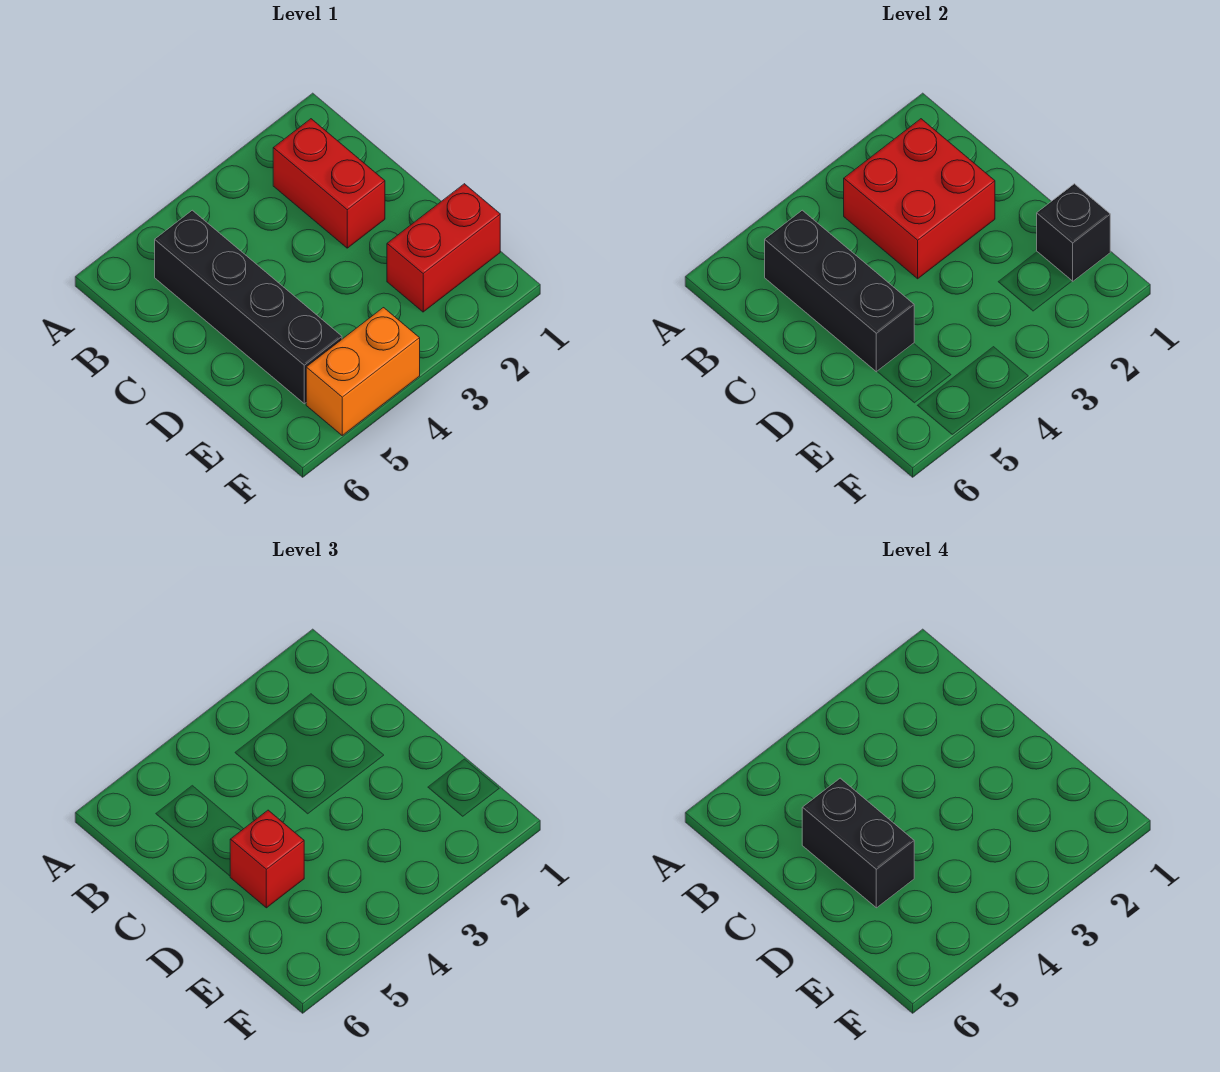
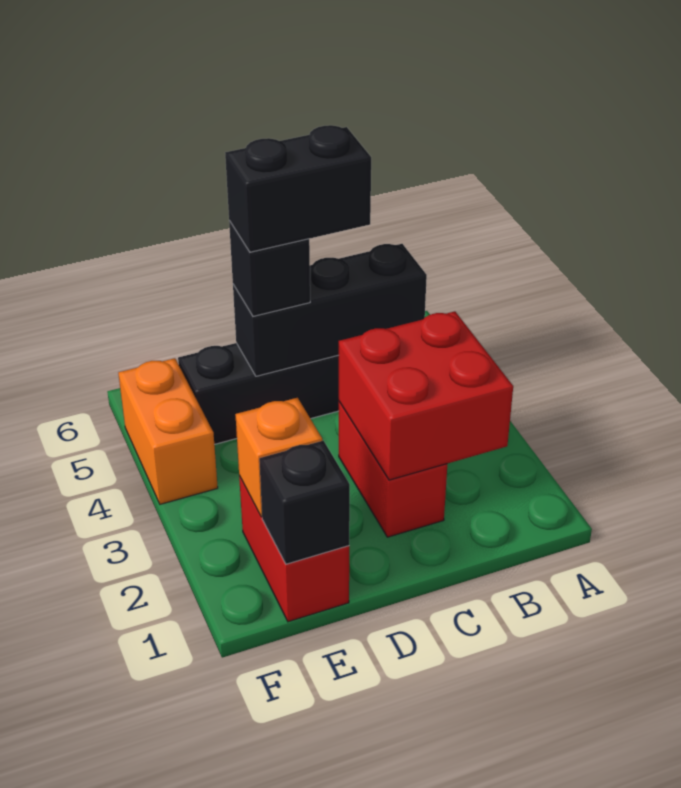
red brick B2:C2 level 1 -> red brick C2:C3 level 1
red brick D5 level 3 -> black brick D5 level 3
none -> orange brick E2 level 2

